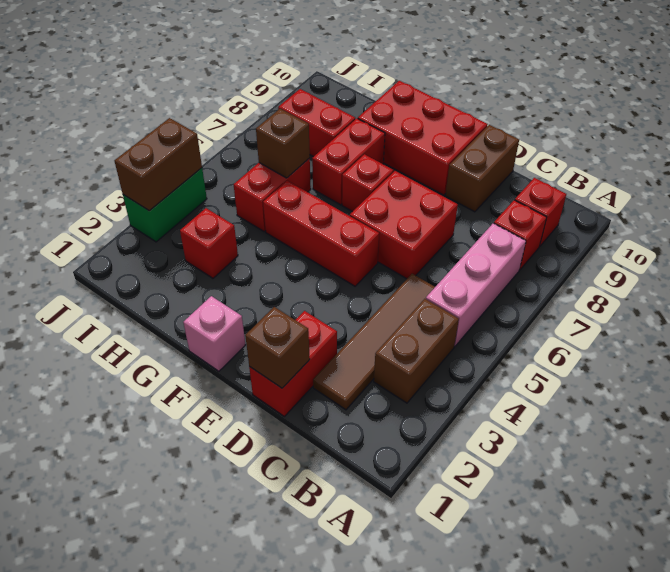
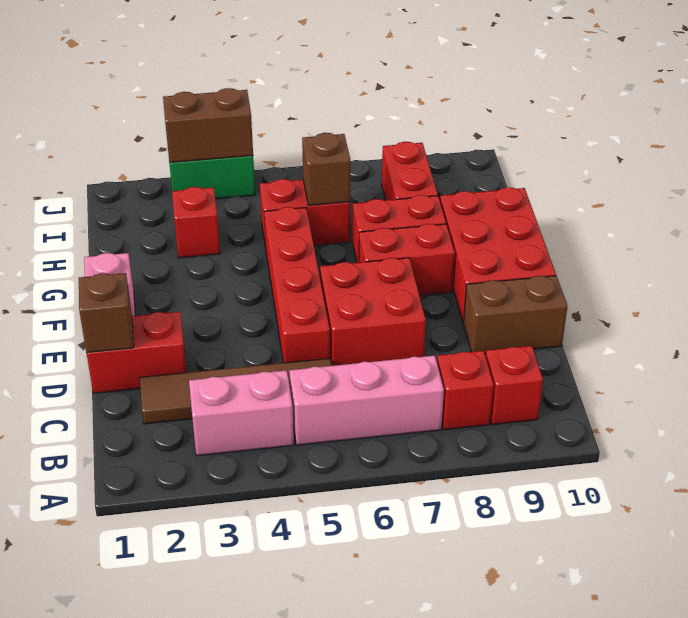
brown brick B3:B4 level 1 -> pink brick B3:B4 level 1
red brick E5:G5 level 1 -> red brick D5:G5 level 1
red brick F7 level 1 -> red brick F7:F8 level 1

